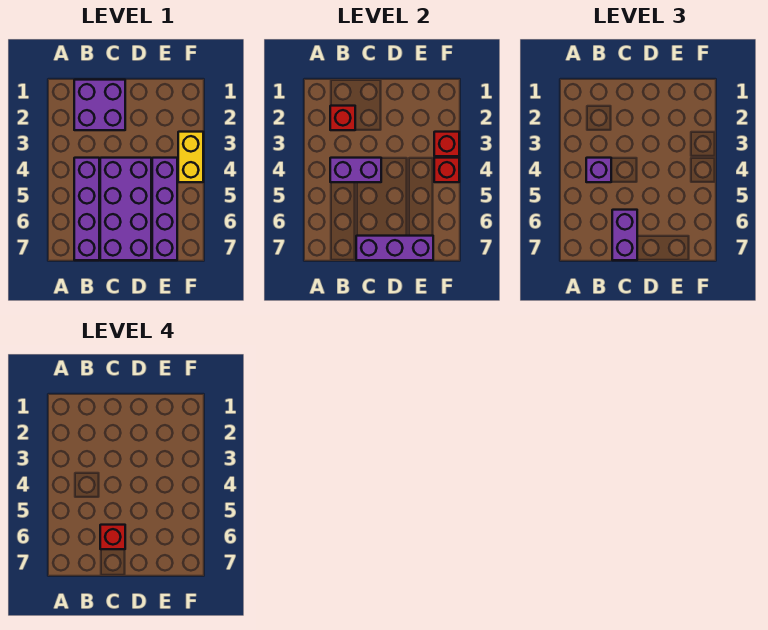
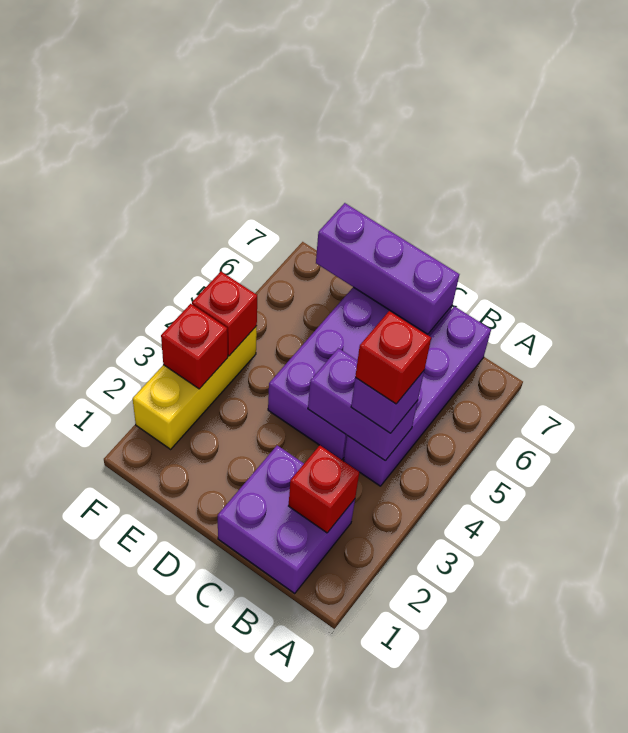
purple brick C6:C7 level 3 -> none
red brick C6 level 4 -> red brick B4 level 4
purple brick E4:E7 level 1 -> none
yellow brick F3:F4 level 1 -> yellow brick F2:F4 level 1

